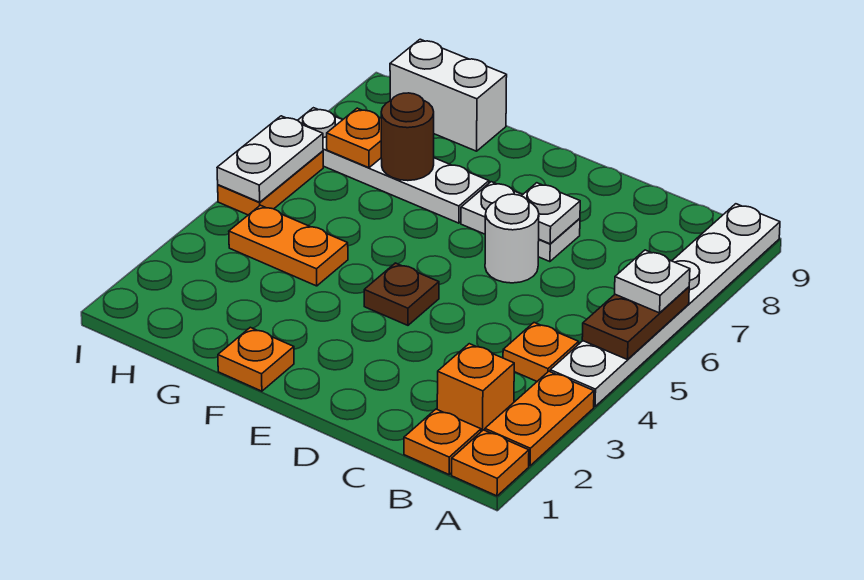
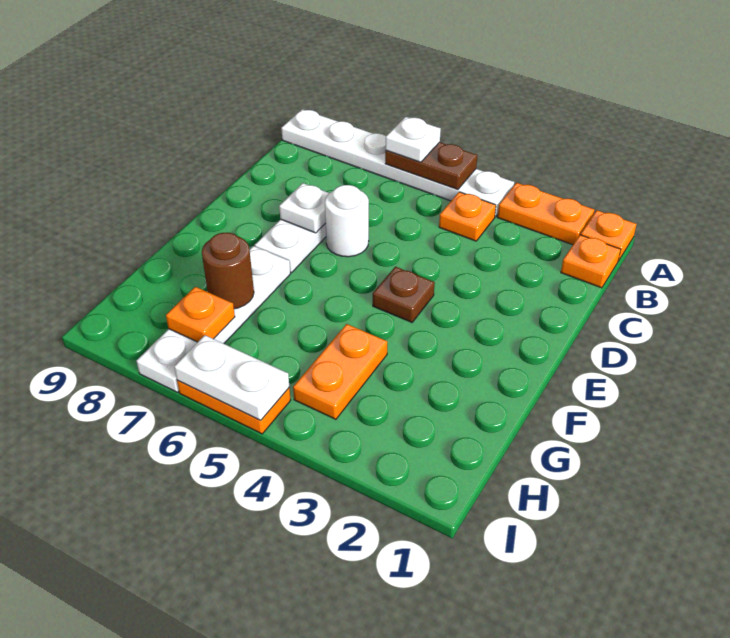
orange brick B2 level 1 -> none
orange plate F1 level 1 -> none
white brick G9:H9 level 1 -> none

